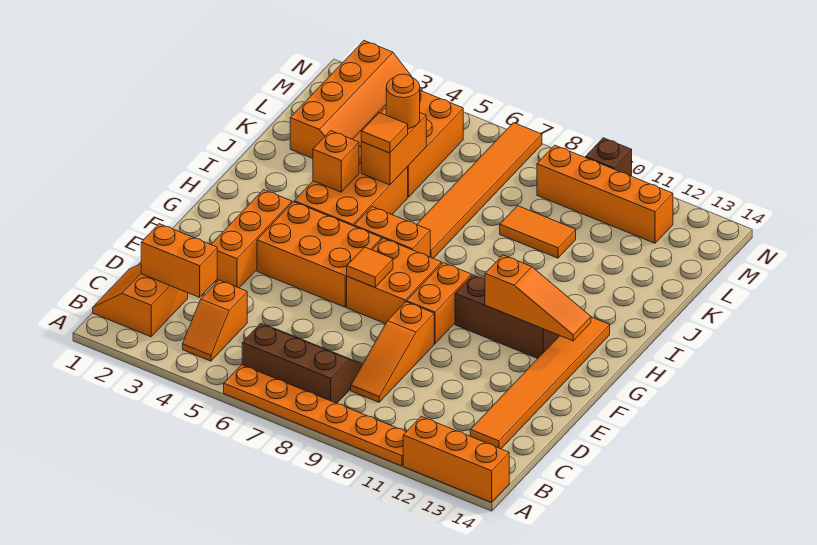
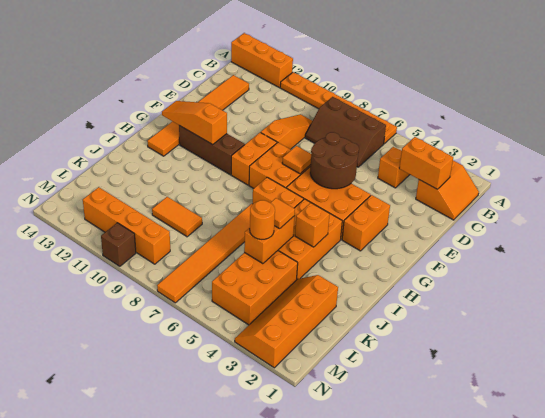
orange brick E3:G3 level 1 -> orange brick F3:G3 level 1
none -> brown round brick E5:F6 level 2

